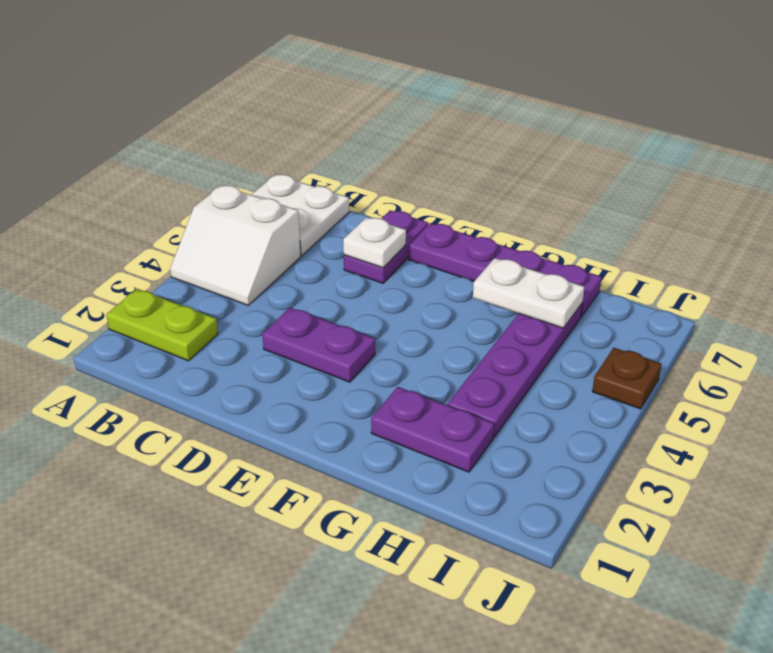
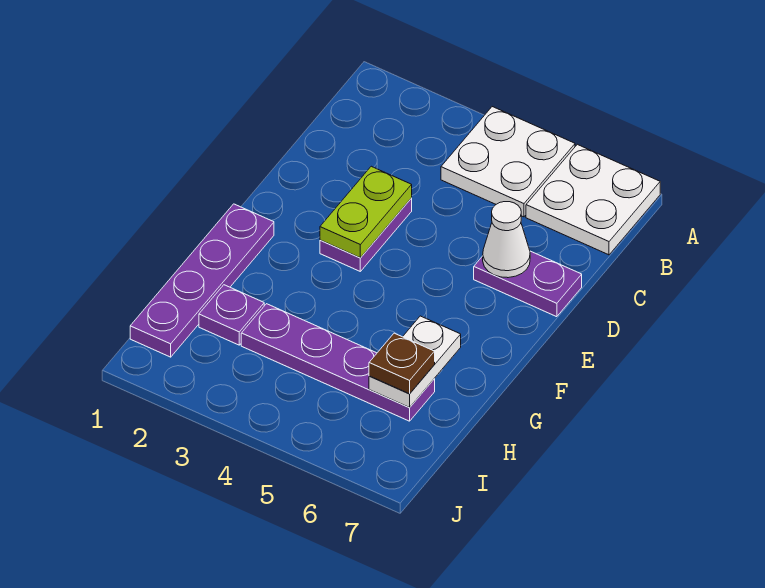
lime plate A2:B2 level 1 -> lime plate D3:E3 level 2
white slope A4:B5 level 1 top 5 -> white plate A4:B5 level 1
white plate D6 level 2 -> white cone D6 level 2
purple plate E7:H7 level 1 -> purple plate F1:I1 level 1
purple plate G2:H2 level 1 -> purple plate H2 level 1
brown plate J5 level 1 -> brown plate H6 level 3

